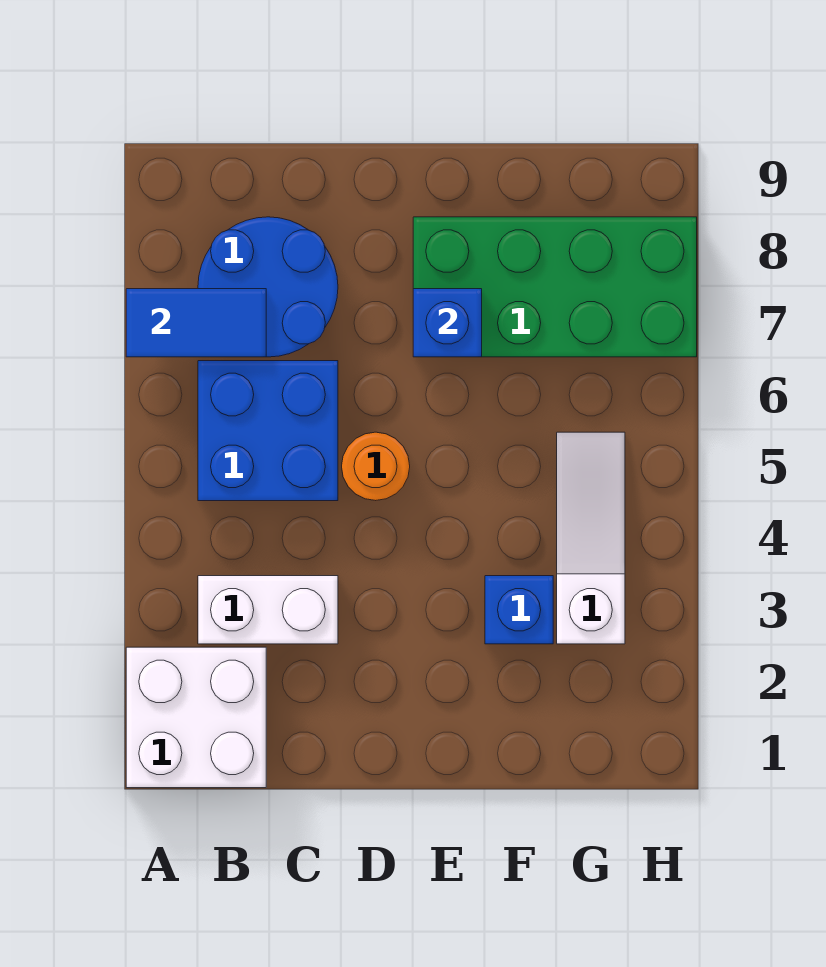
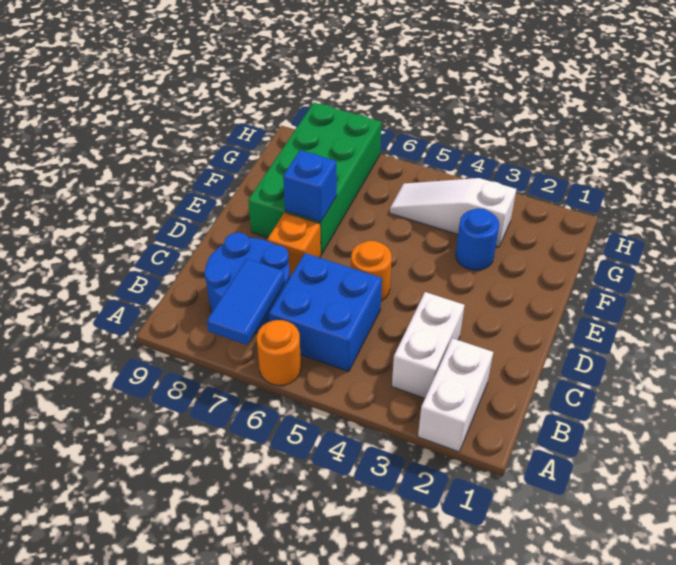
white brick A1:B2 level 1 -> white brick A2:B2 level 1
none -> orange round brick A6 level 1
none -> orange brick D7 level 1
blue brick F3 level 1 -> blue round brick F3 level 1

